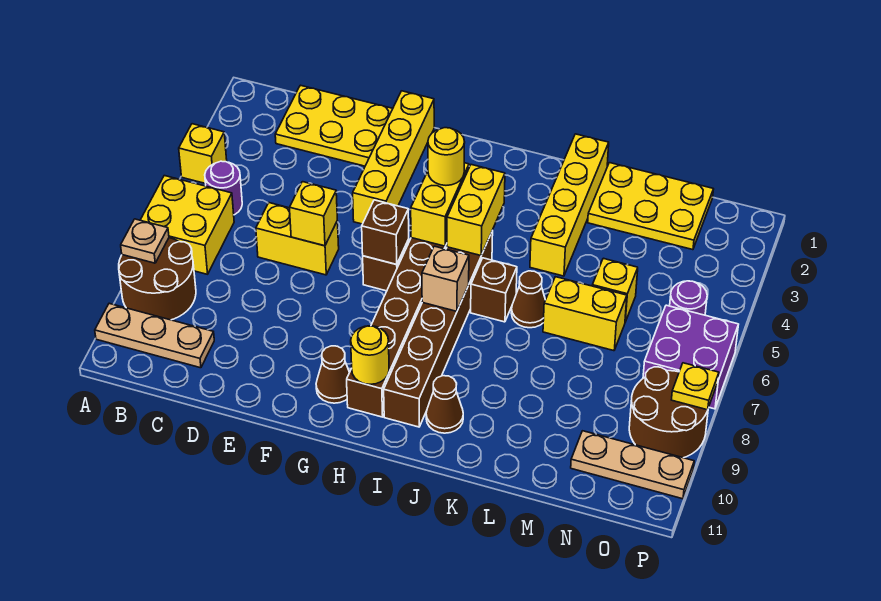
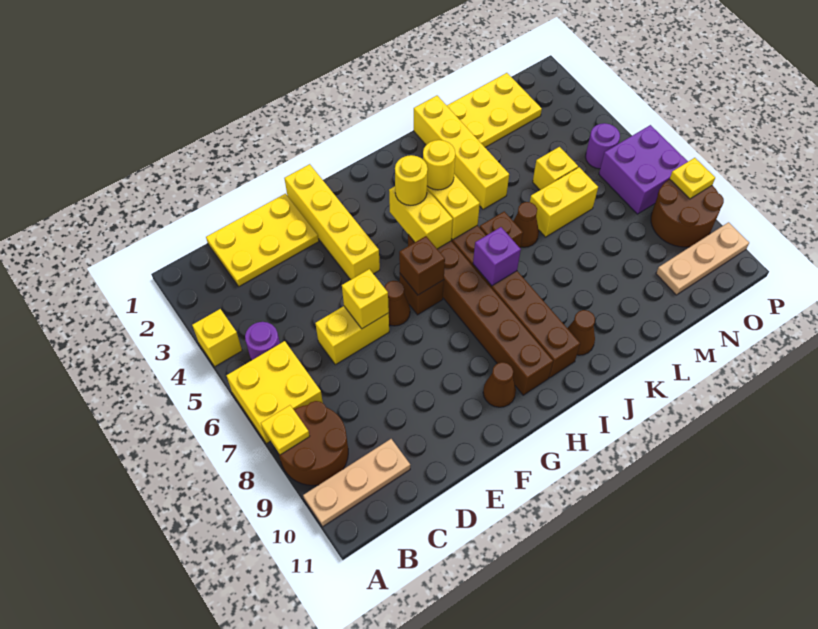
tan plate A8 level 2 -> yellow plate A8 level 2
none -> brown cone F6 level 1
yellow round brick H10 level 2 -> yellow round brick I4 level 3
tan brick I7 level 2 -> purple brick I7 level 2

